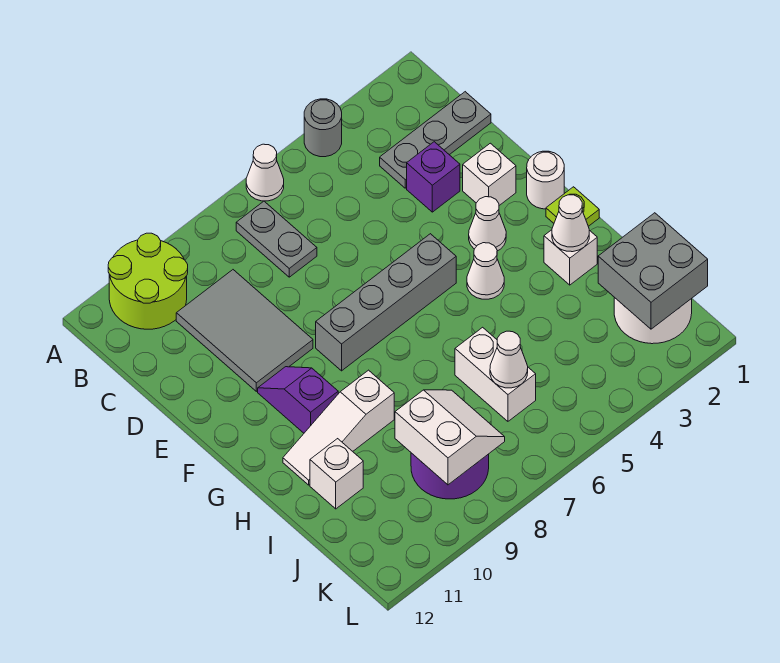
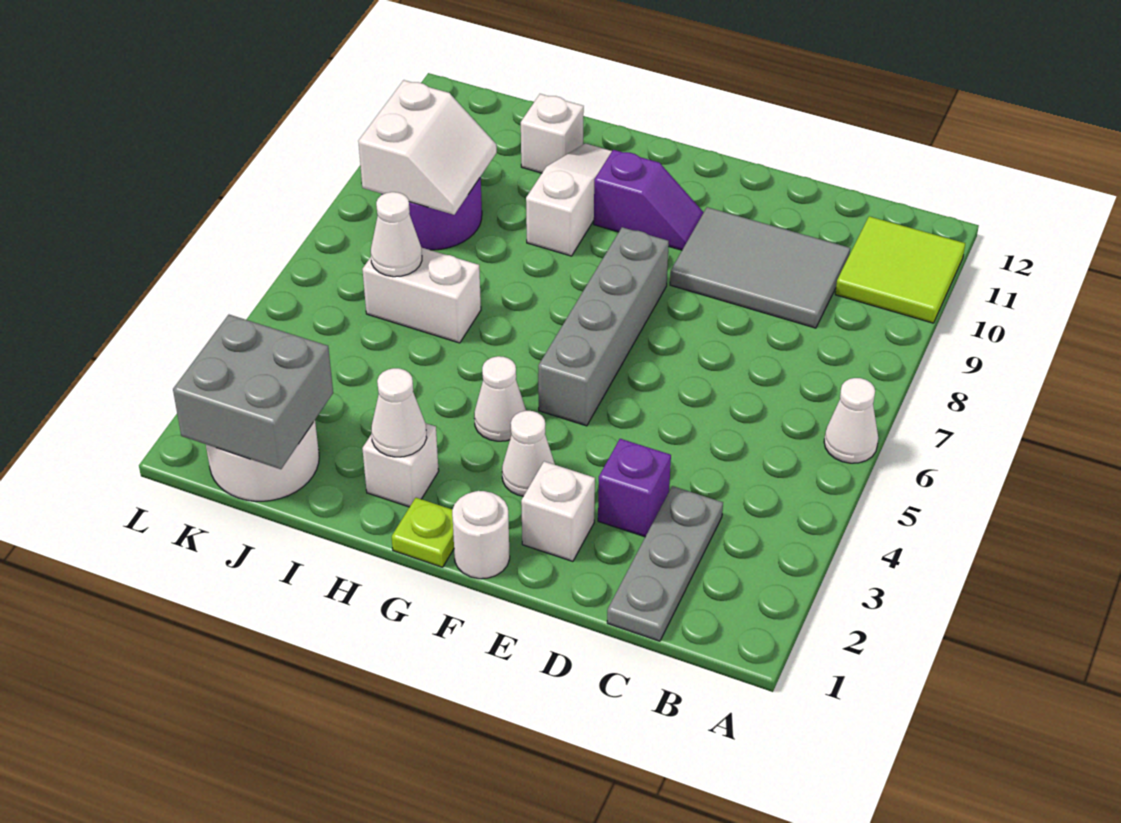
grey round brick A4 level 1 -> none
lime round brick A10:B11 level 1 -> lime tile A10:B11 level 1
grey plate B7:C7 level 1 -> none
white slope J8:K9 level 2 top 9 -> white slope J8:K9 level 2 top K

